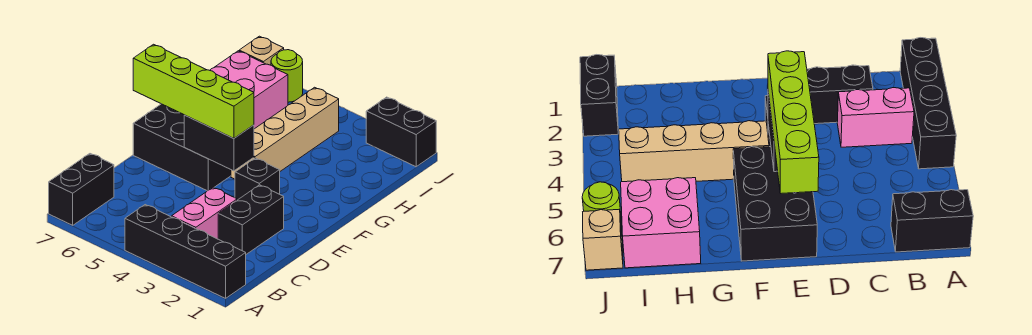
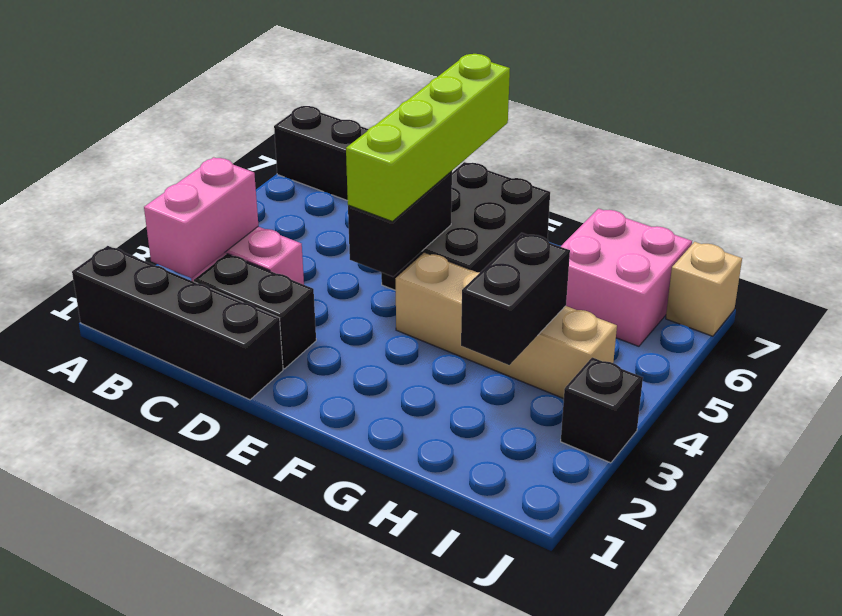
black brick A1:A4 level 1 -> black brick A1:D1 level 1
none -> pink brick B2:B3 level 2
black brick E3 level 1 -> black brick J3 level 1
black brick J1:J2 level 1 -> black brick H3:H4 level 2
lime round brick J6 level 1 -> none

